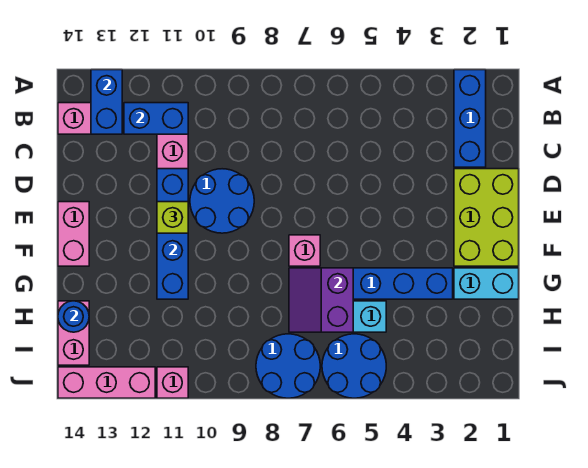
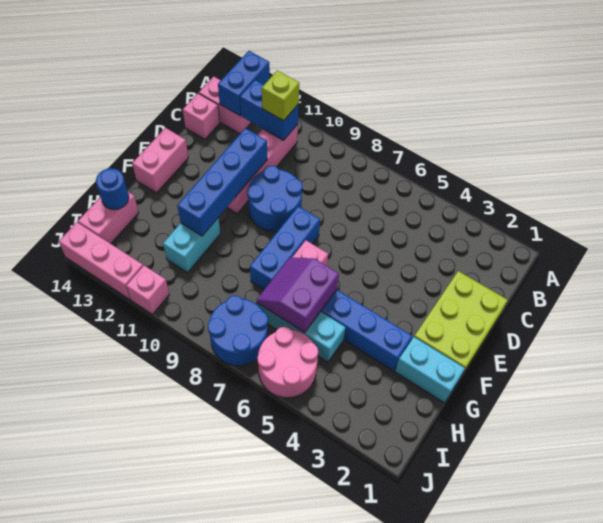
blue brick A2:C2 level 1 -> blue brick E8:G8 level 1
none -> pink brick C14 level 1
lime brick E11 level 3 -> lime brick B11 level 3
none -> cyan brick G11:H11 level 1
blue round brick I5:J6 level 1 -> pink round brick I5:J6 level 1

